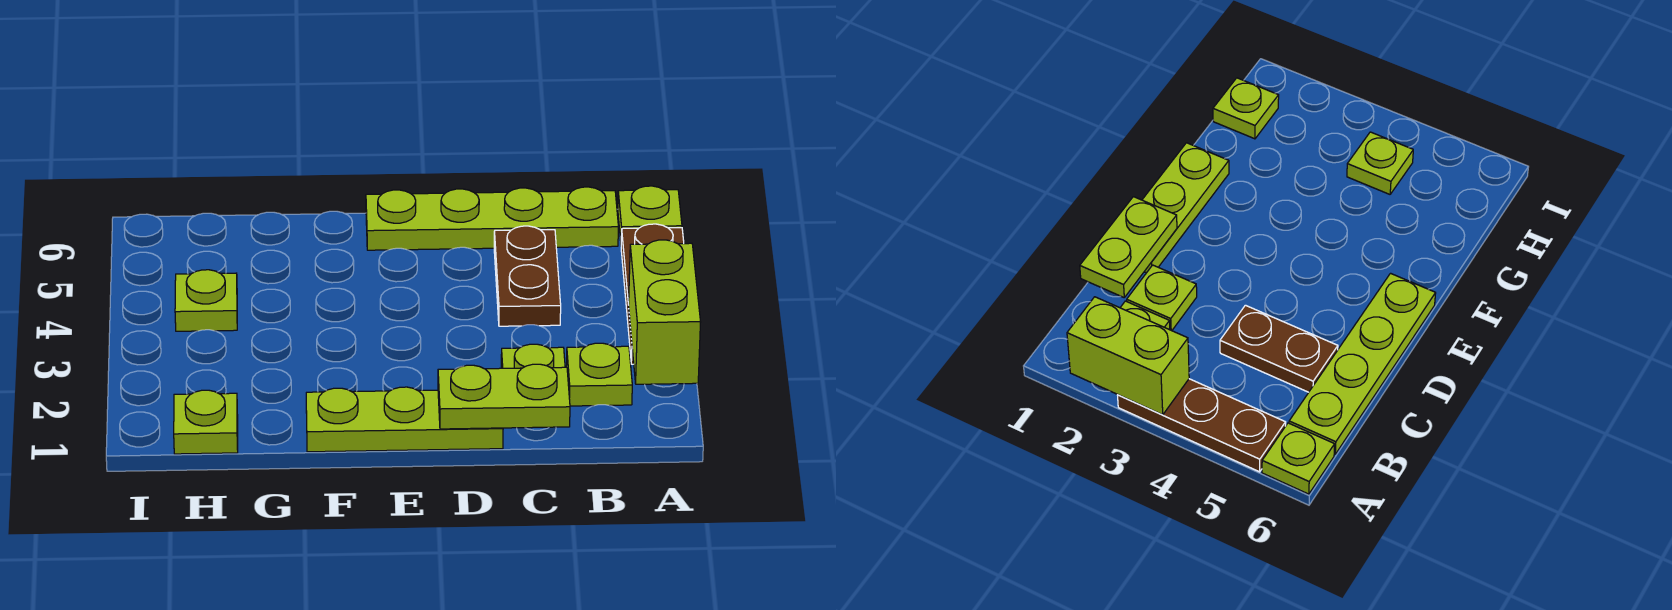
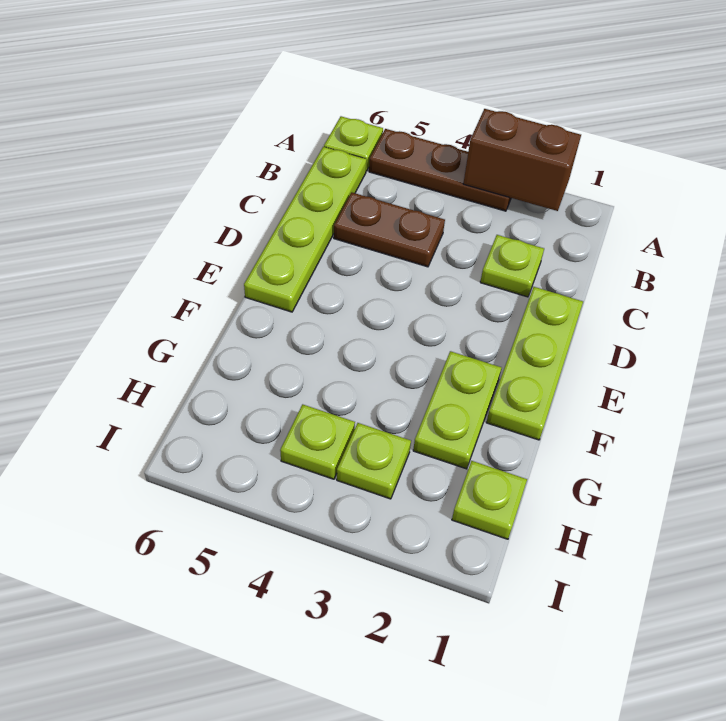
lime brick A2:A3 level 2 -> brown brick A2:A3 level 2
lime plate B2 level 1 -> lime plate H3 level 1
lime plate C1:D1 level 2 -> lime plate F2:G2 level 1

